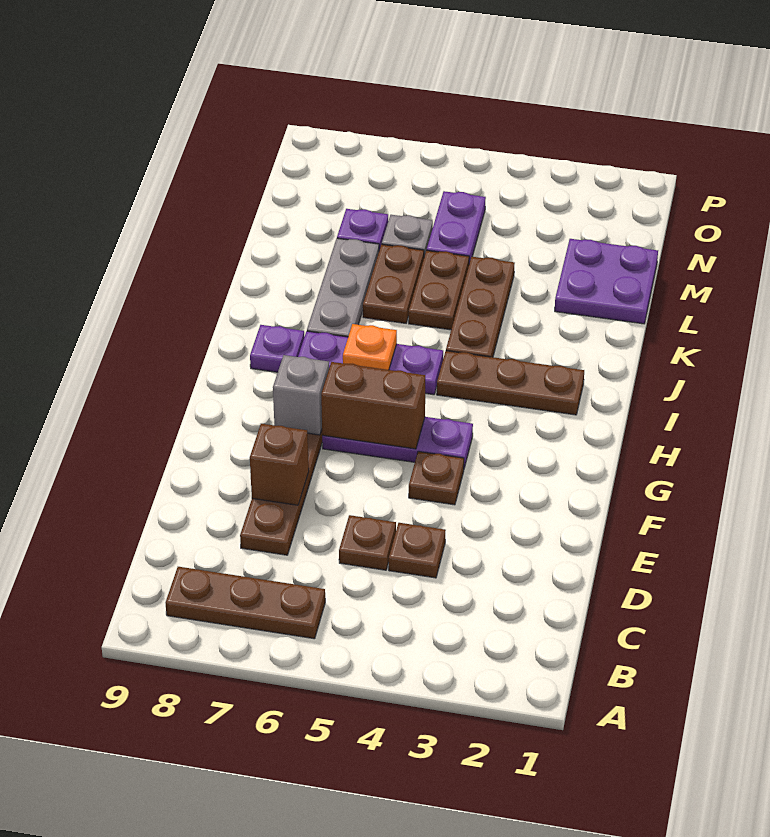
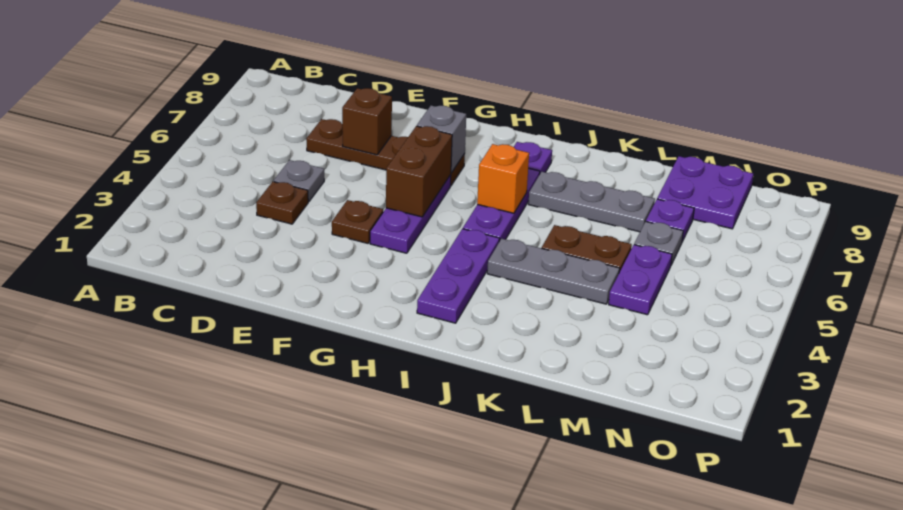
brown plate B6:B8 level 1 -> none
brown plate D5 level 1 -> grey plate D5 level 1
brown plate I2:I4 level 1 -> purple plate I2:I4 level 1
orange plate I6 level 2 -> orange brick I6 level 2
brown plate J4:L4 level 1 -> grey plate J4:L4 level 1
brown plate K6:L6 level 1 -> none
purple plate L1:M2 level 1 -> purple plate M8:N9 level 1
purple plate M5:N5 level 1 -> purple plate M4:M5 level 1

